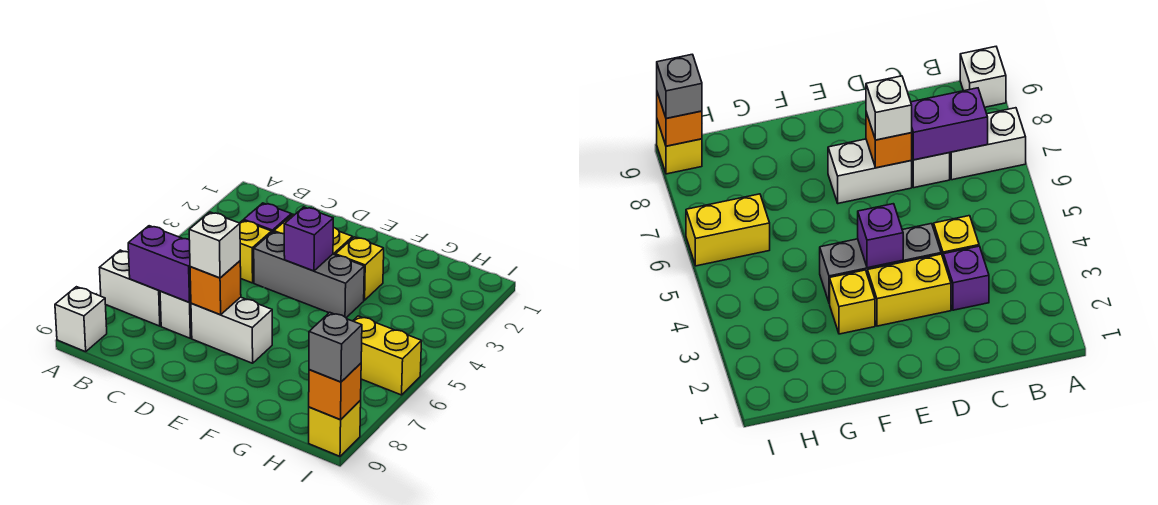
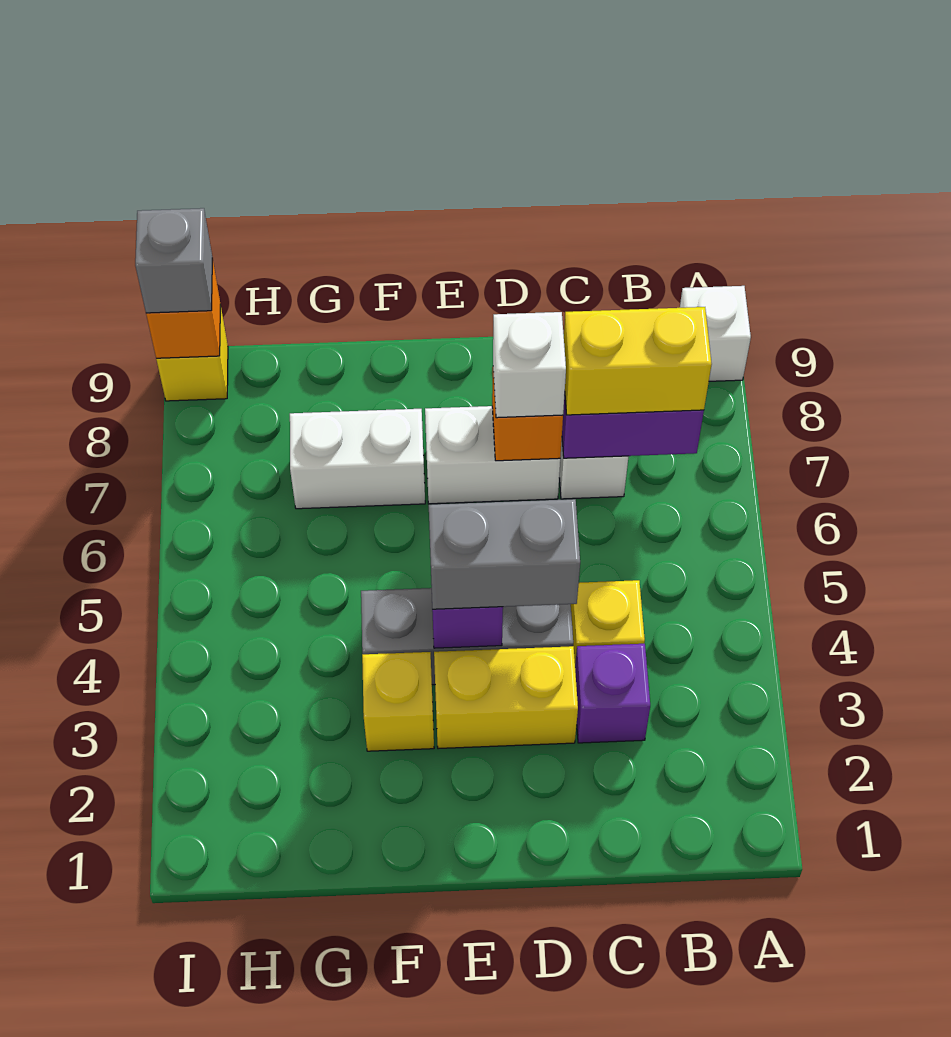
white brick A7:B7 level 1 -> white brick F7:G7 level 1
none -> grey brick D4:E4 level 3
yellow brick H6:I6 level 1 -> yellow brick B7:C7 level 3

